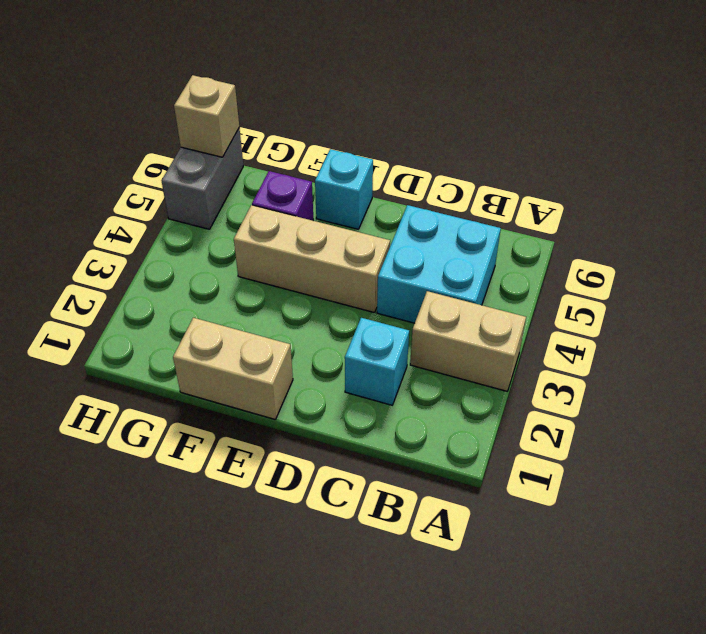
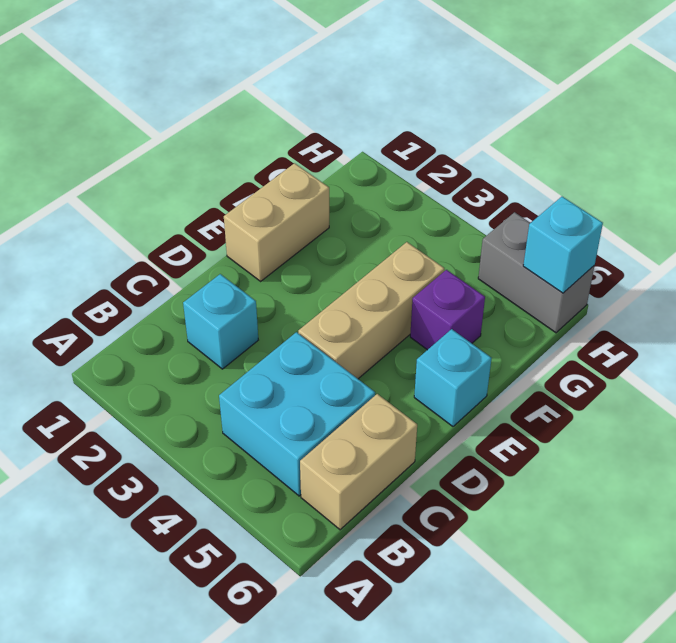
tan brick A3:B3 level 1 -> tan brick B6:C6 level 1
tan brick H6 level 2 -> cyan brick H6 level 2

